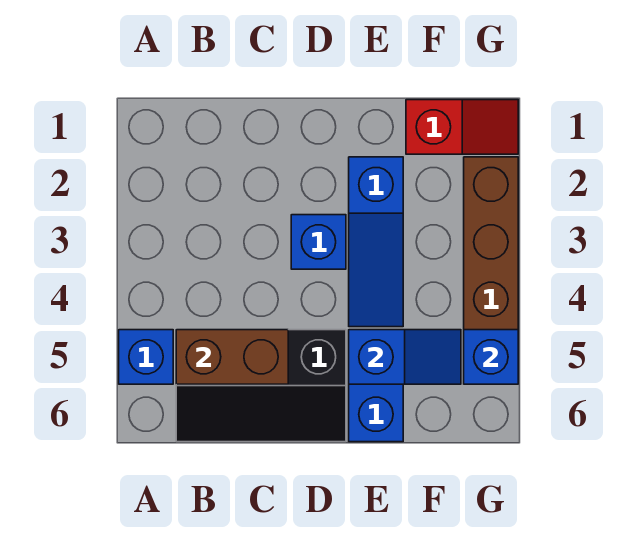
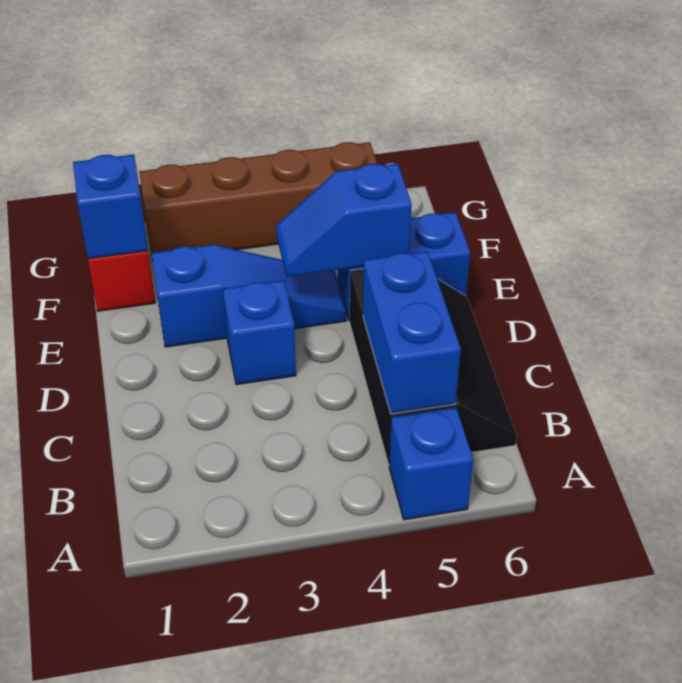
brown brick B5:C5 level 2 -> blue brick B5:C5 level 2
blue slope E5:F5 level 2 top E -> blue slope E4:E5 level 2 top 5
blue brick G5 level 2 -> blue brick F1 level 2

